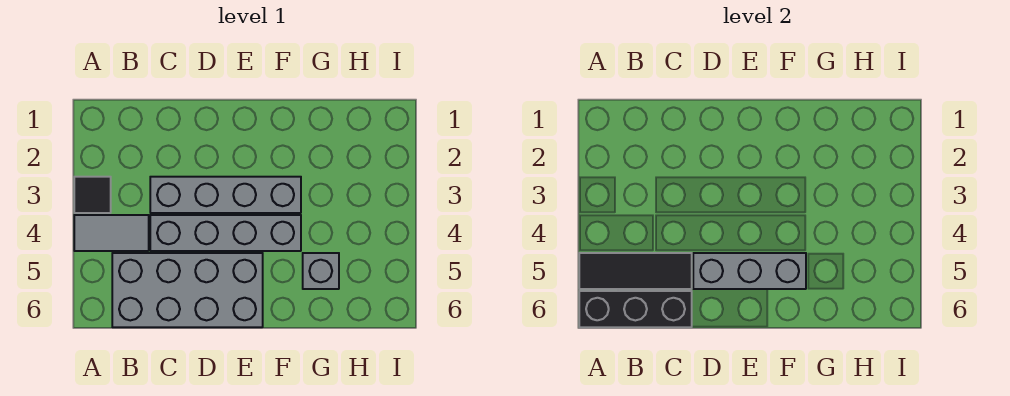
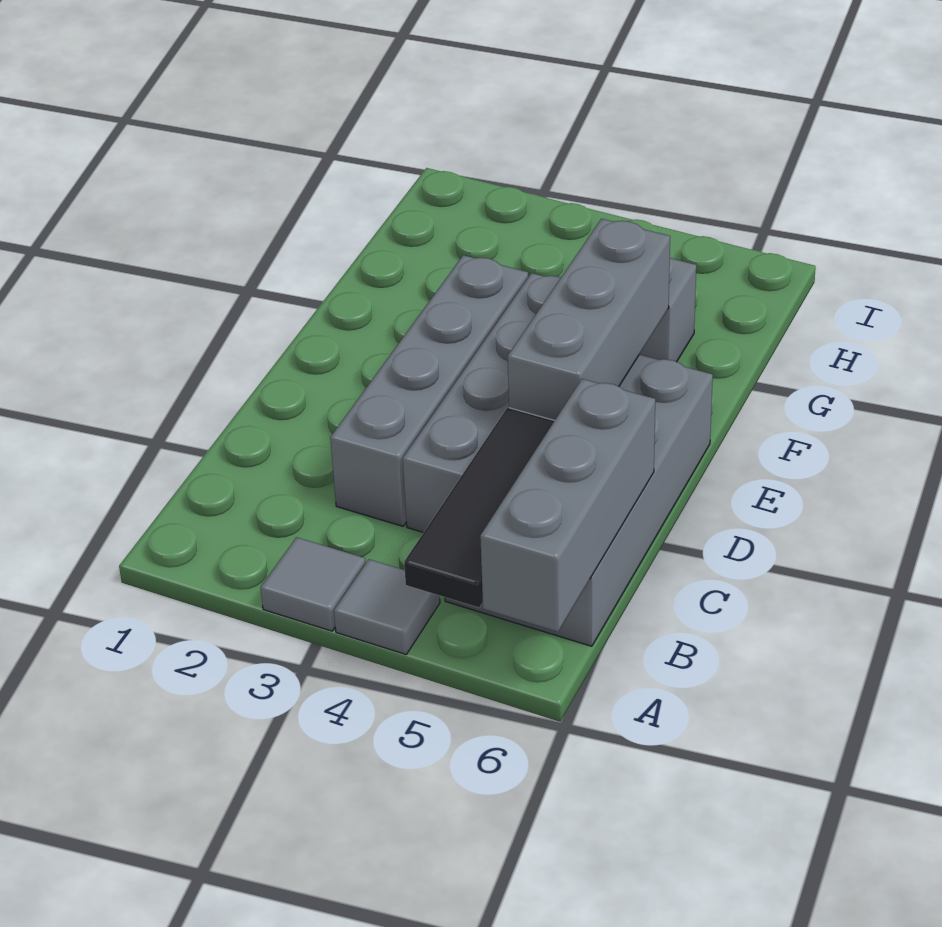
black tile A3 level 1 -> grey tile A3 level 1
grey tile A4:B4 level 1 -> grey tile A4 level 1
black brick A6:C6 level 2 -> grey brick A6:C6 level 2

